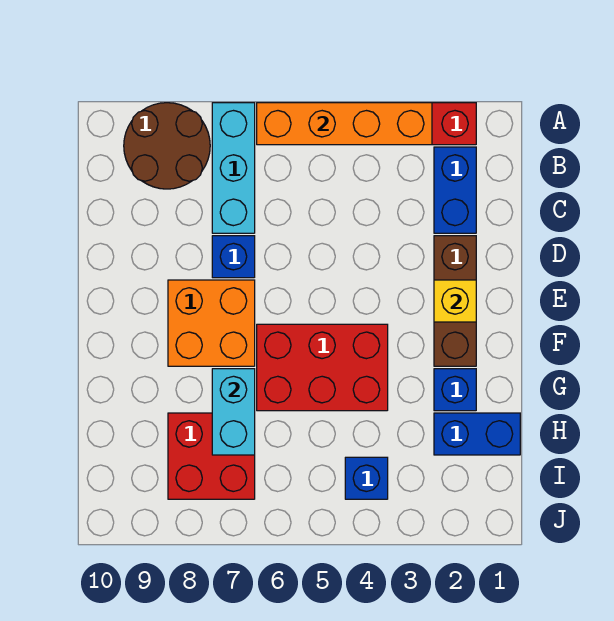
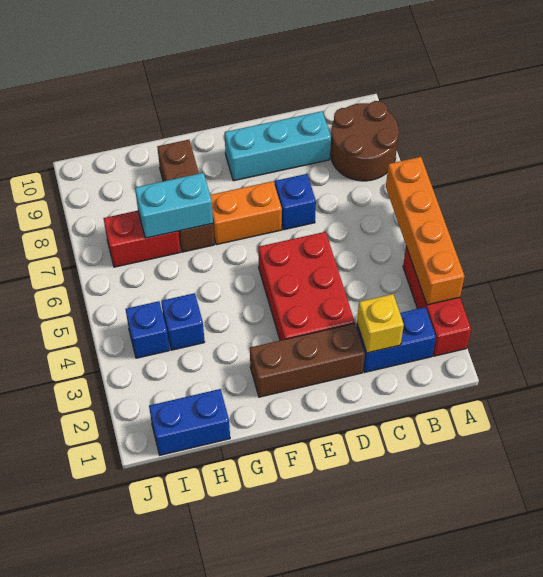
cyan brick A7:C7 level 1 -> cyan brick C9:E9 level 1
yellow brick E2 level 2 -> yellow brick C2 level 2
orange brick E7:F8 level 1 -> orange brick E7:F7 level 1
red brick F4:G6 level 1 -> red brick D3:E5 level 1
blue brick G2 level 1 -> blue brick H4 level 1
none -> brown brick G7:G9 level 1
blue brick H1:H2 level 1 -> blue brick H1:I1 level 1
red brick H7:I8 level 1 -> red brick H7:I7 level 1

